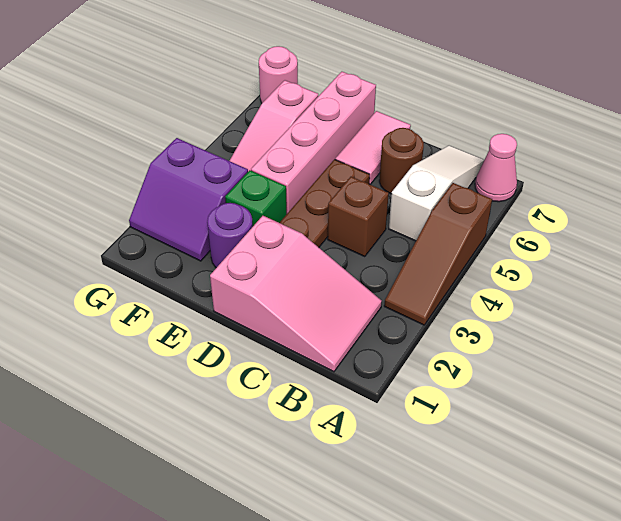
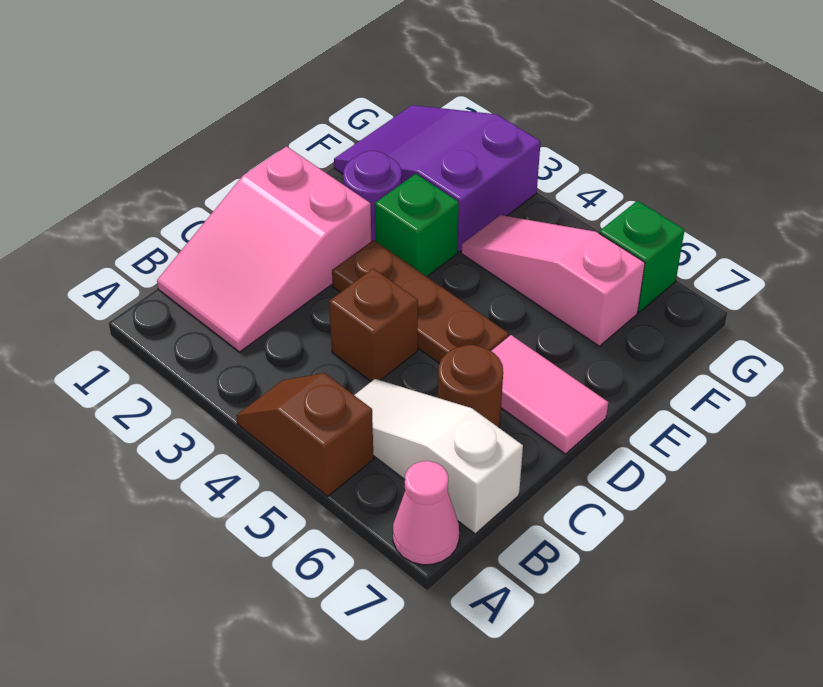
brown slope A3:A5 level 1 top 5 -> brown slope A4:A5 level 1 top 5
white slope B5:B7 level 1 top 5 -> white slope B5:B7 level 1 top 7
pink brick E4:E7 level 1 -> none
purple slope F2:G3 level 1 top 3 -> purple slope F1:G3 level 1 top 3
none -> green brick G6 level 1
pink round brick G7 level 1 -> none

